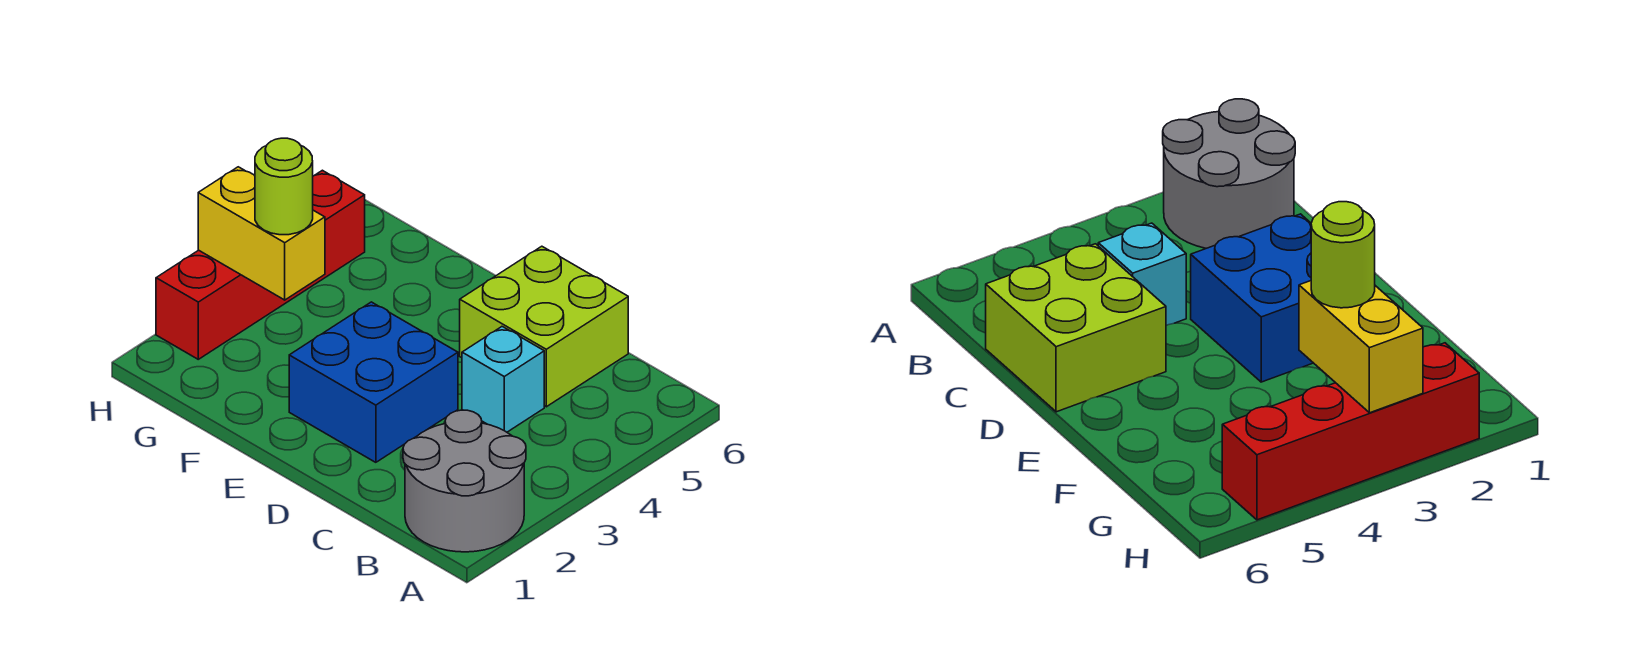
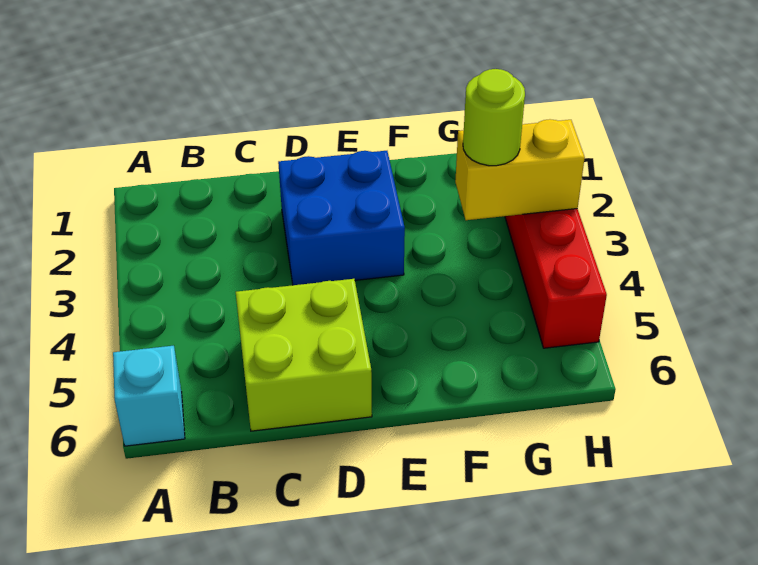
grey round brick A1:B2 level 1 -> none
cyan brick C4 level 1 -> cyan brick A6 level 1

